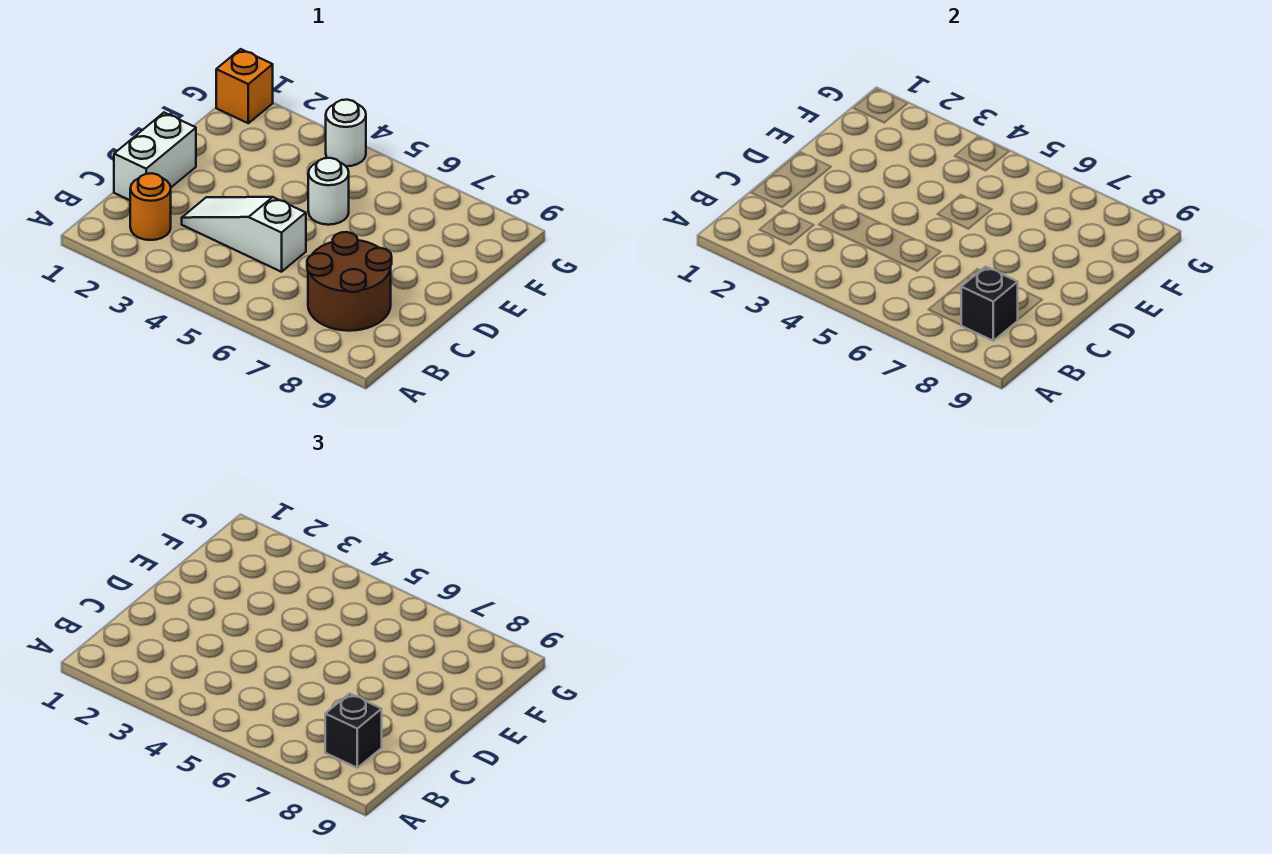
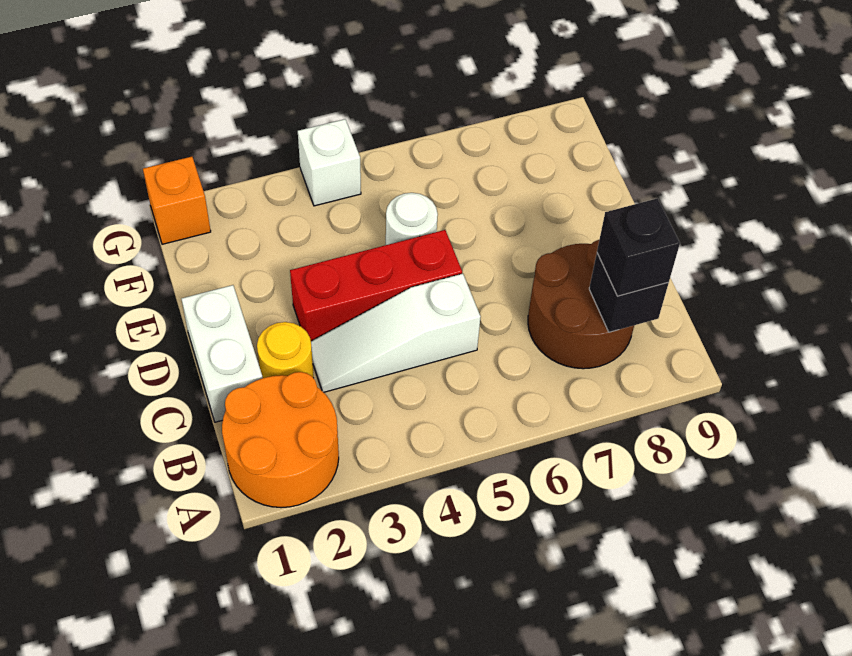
orange round brick B2 level 1 -> orange round brick A1:B2 level 1
none -> yellow round brick C2 level 1
none -> red brick D3:D5 level 1
white round brick G4 level 1 -> white brick G4 level 1

